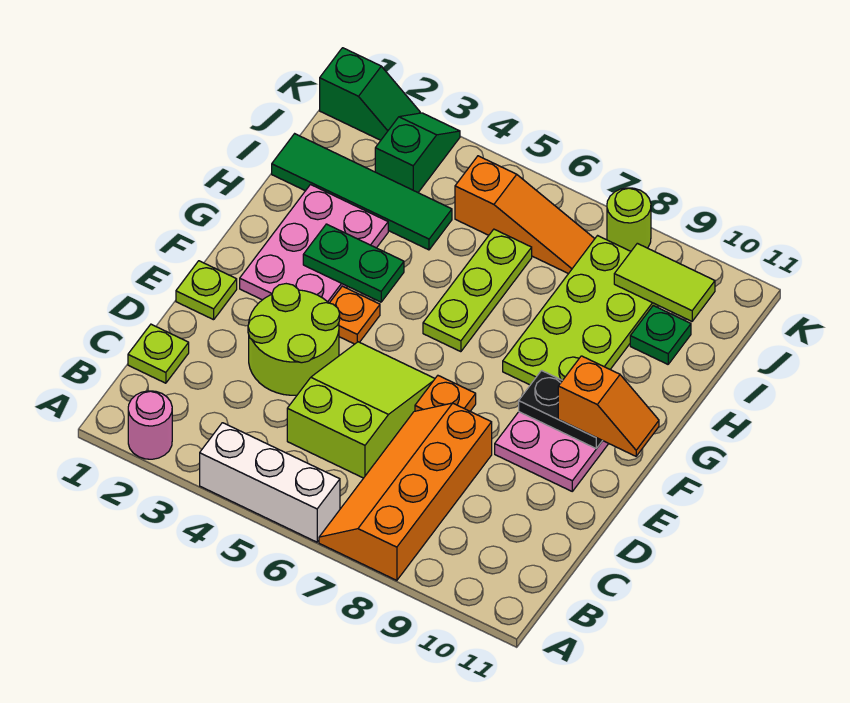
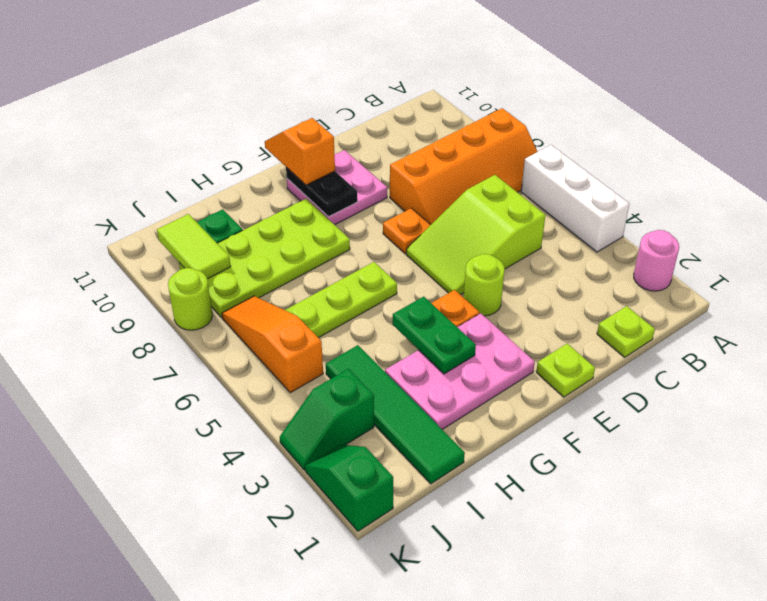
lime round brick D3:E4 level 1 -> lime round brick E4 level 1

